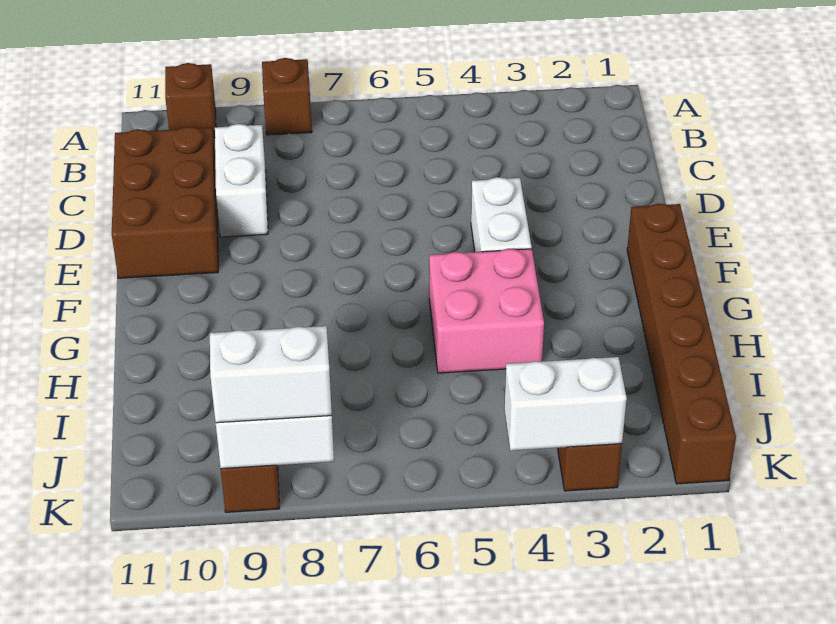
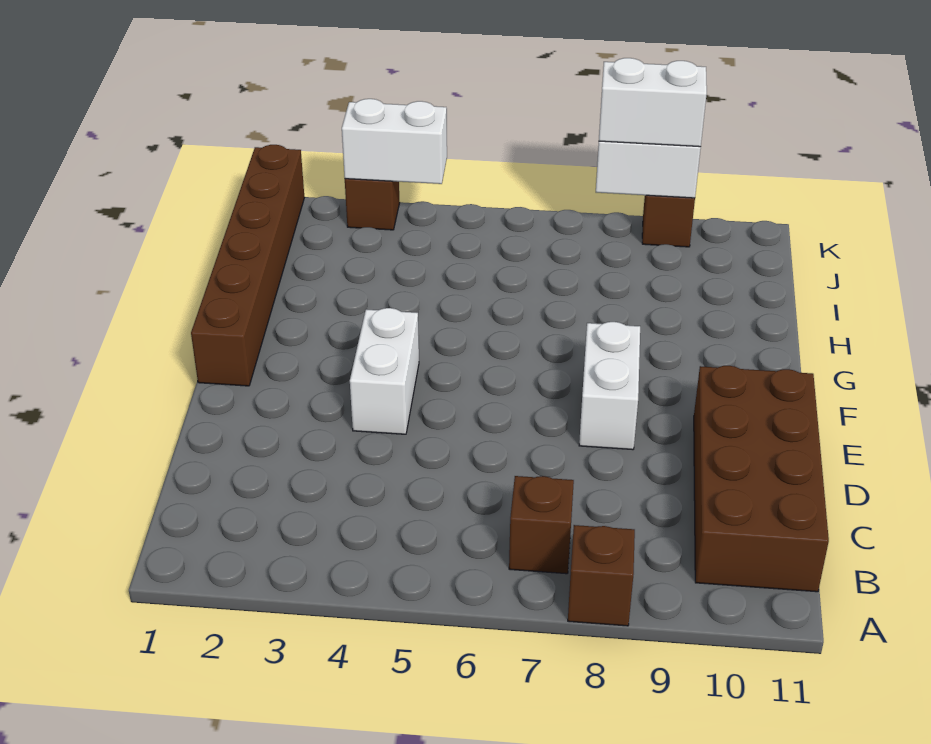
brown brick A10 level 1 -> brown brick B7 level 1
white brick C9:D9 level 1 -> white brick E8:F8 level 1
brown brick C10:E11 level 1 -> brown brick B10:E11 level 1
pink brick G4:H5 level 1 -> none

